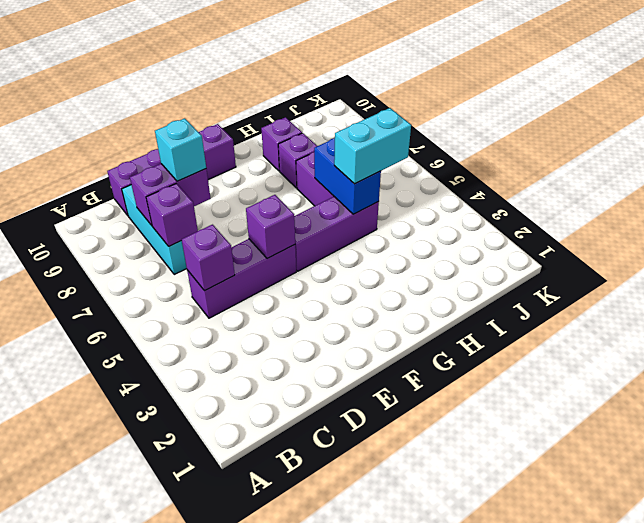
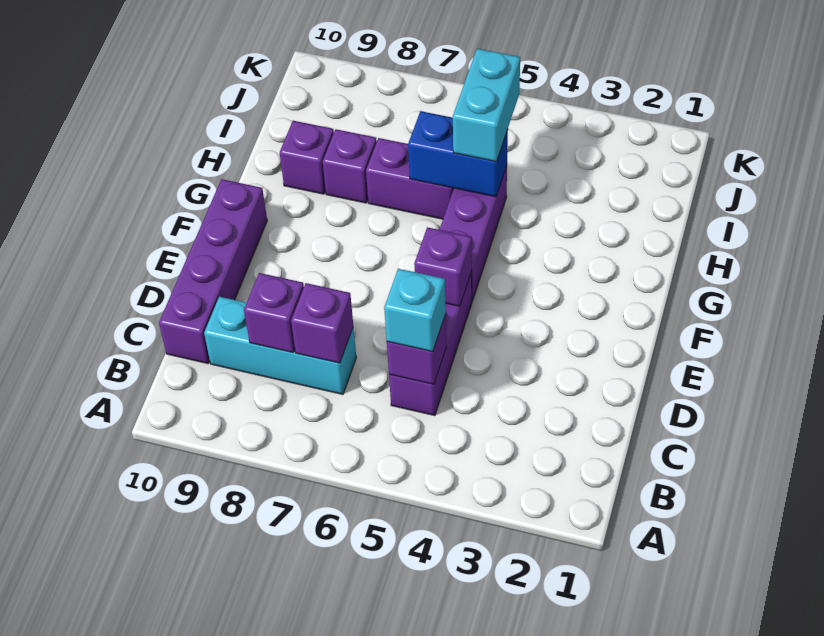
purple brick C8:D8 level 2 -> purple brick C8 level 2
cyan brick D8 level 3 -> cyan brick C5 level 3

